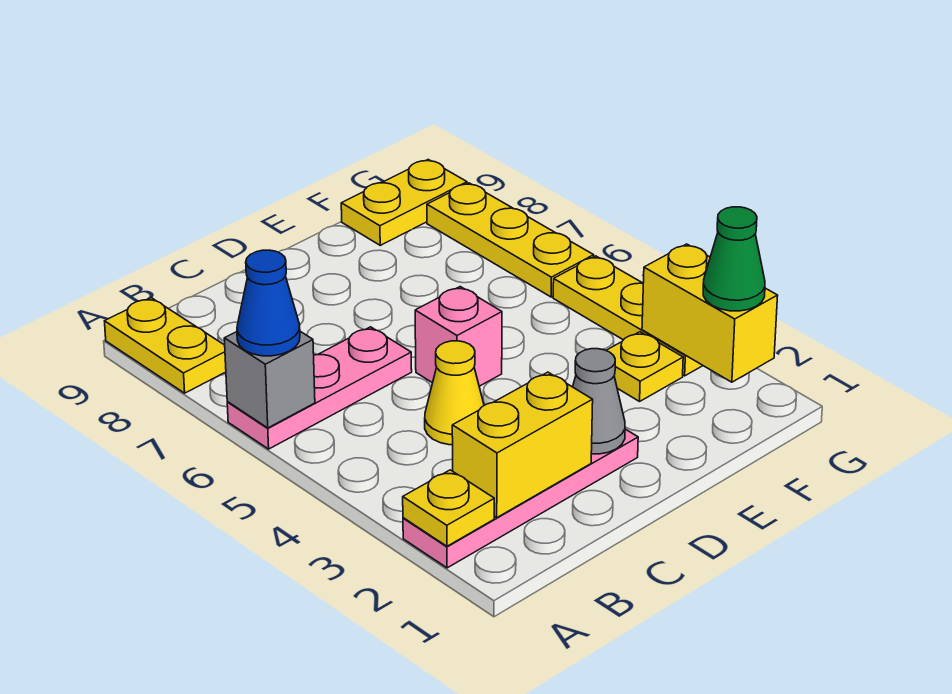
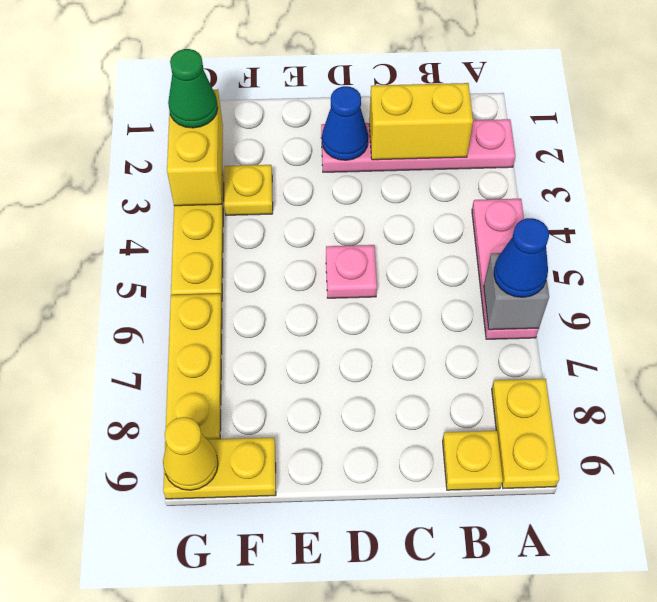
yellow plate A2 level 2 -> yellow plate B9 level 1
pink plate A6:C6 level 1 -> pink plate A4:A6 level 1
yellow cone C4 level 1 -> yellow cone G9 level 2
grey cone D2 level 2 -> blue cone D2 level 2
pink brick D5 level 1 -> pink plate D5 level 1

